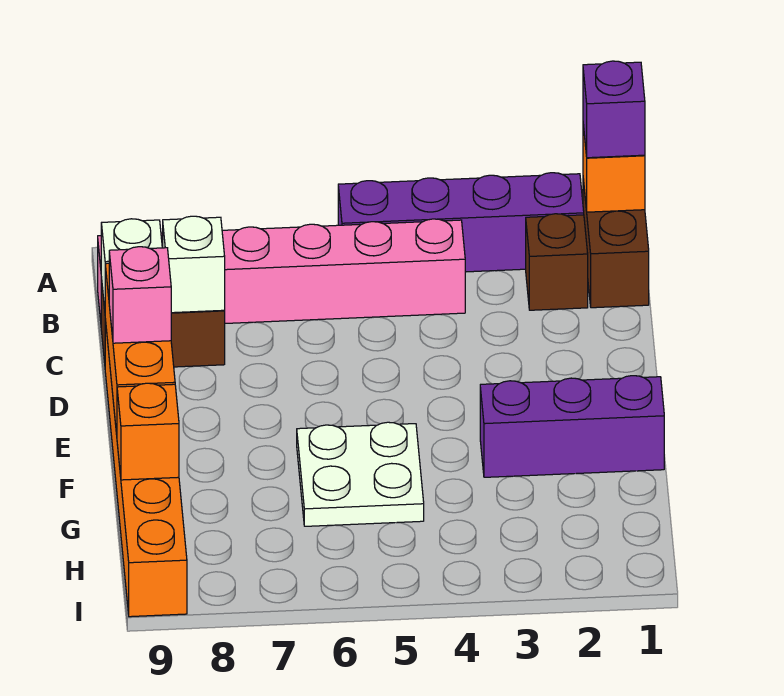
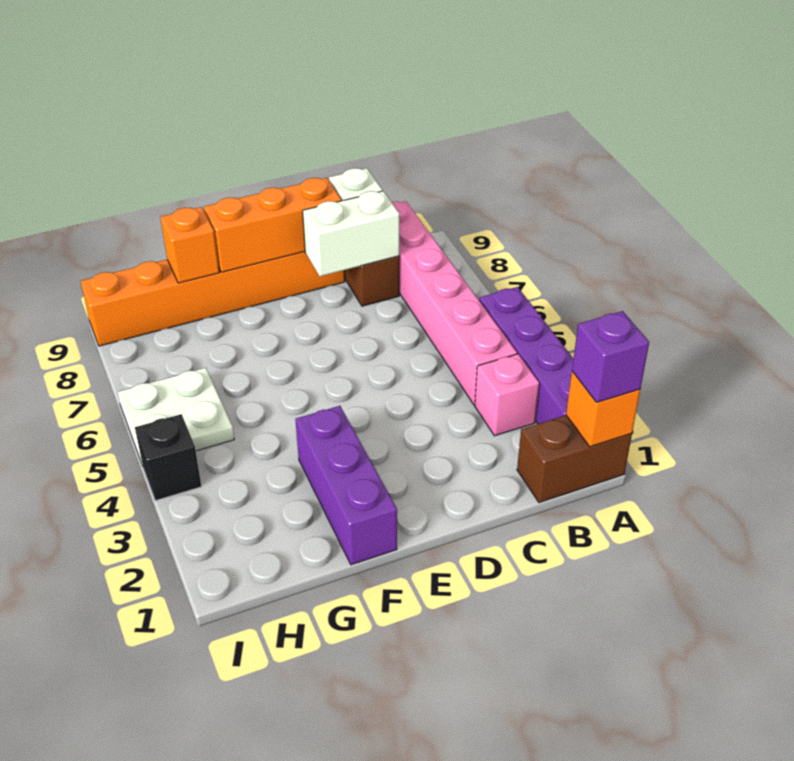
brown brick B2 level 1 -> none
white brick C8 level 2 -> white brick C8:D8 level 2
pink brick E9 level 3 -> pink brick B3 level 1
white plate F5:G6 level 1 -> white plate H5:I6 level 1
none -> black brick I4 level 1

